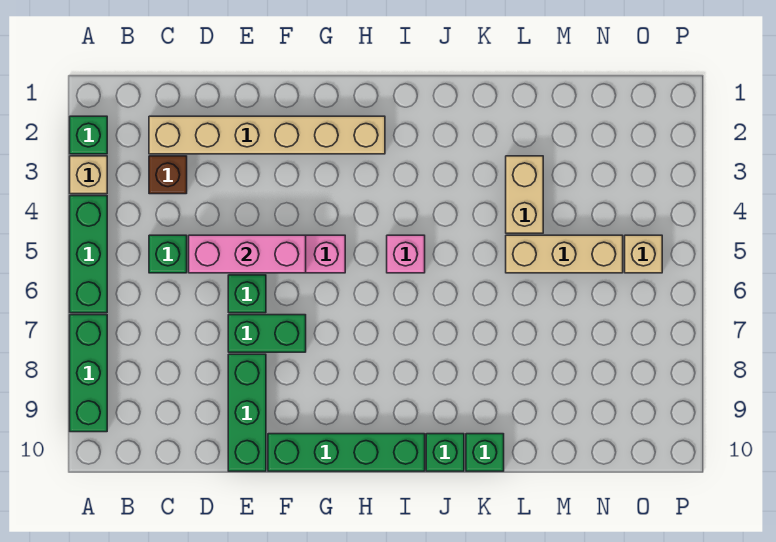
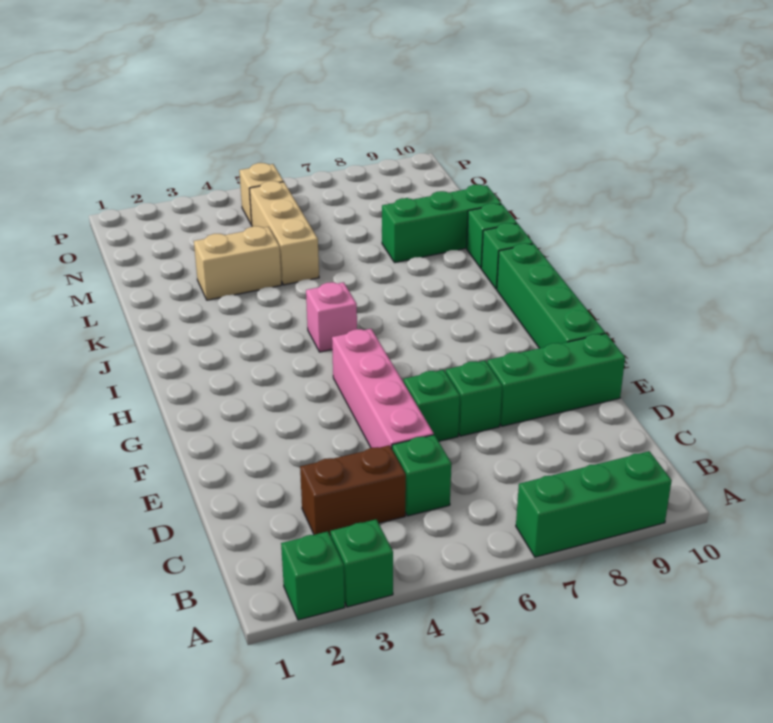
tan brick A3 level 1 -> green brick A3 level 1
green brick A4:A6 level 1 -> green brick L8:L10 level 1
tan brick C2:H2 level 1 -> none
brown brick C3 level 1 -> brown brick C3:C4 level 1
pink brick D5:F5 level 2 -> none
green brick E7:F7 level 1 -> green brick E7 level 1

